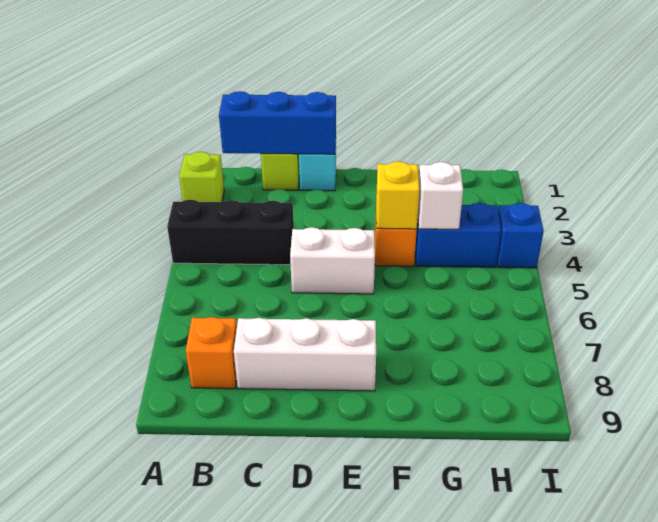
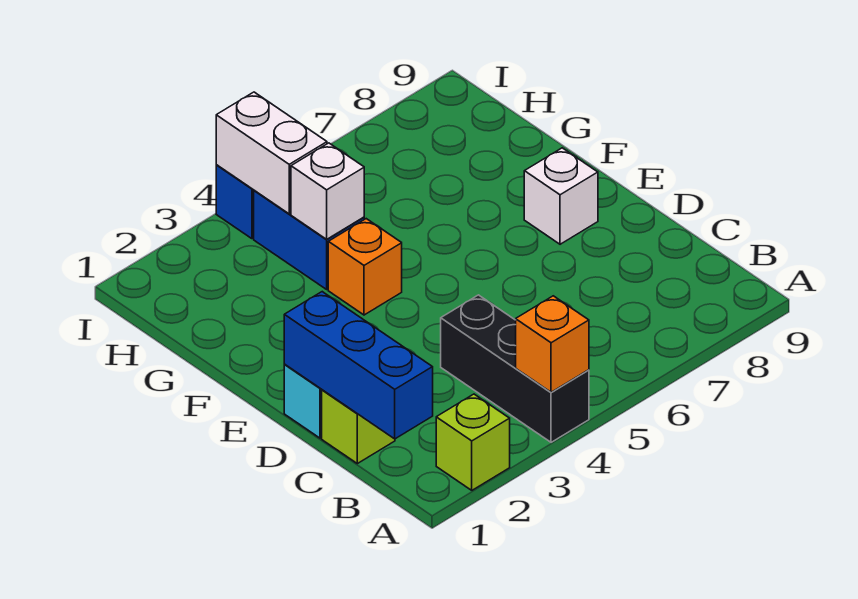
orange brick B8 level 1 -> orange brick A4 level 2
white brick C8:E8 level 1 -> white brick E8 level 1
white brick D5:E5 level 1 -> white brick H4:I4 level 2
yellow brick F4 level 2 -> none

